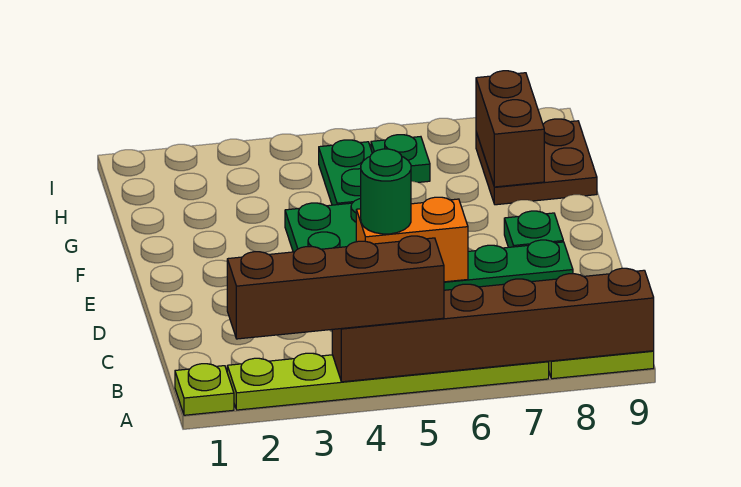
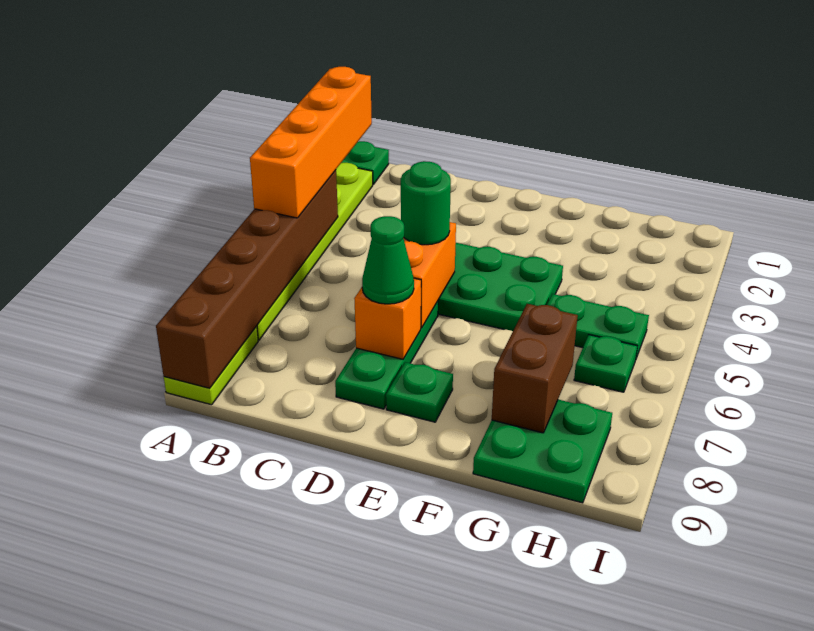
lime plate A1 level 1 -> green plate A1 level 1
brown brick A2:A5 level 3 -> orange brick A2:A5 level 3
none -> orange brick D7 level 2
none -> green cone D7 level 3
brown plate G8:H9 level 1 -> green plate G8:H9 level 1
brown brick G8:H8 level 2 -> brown brick G7:G8 level 2

